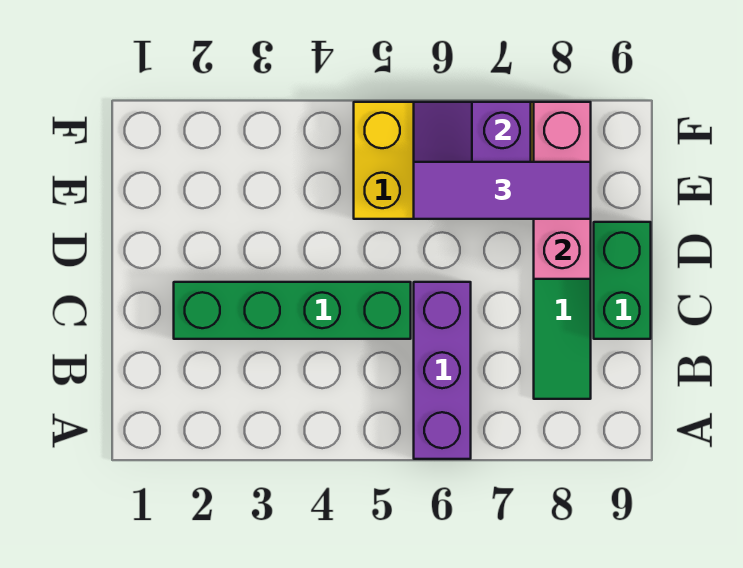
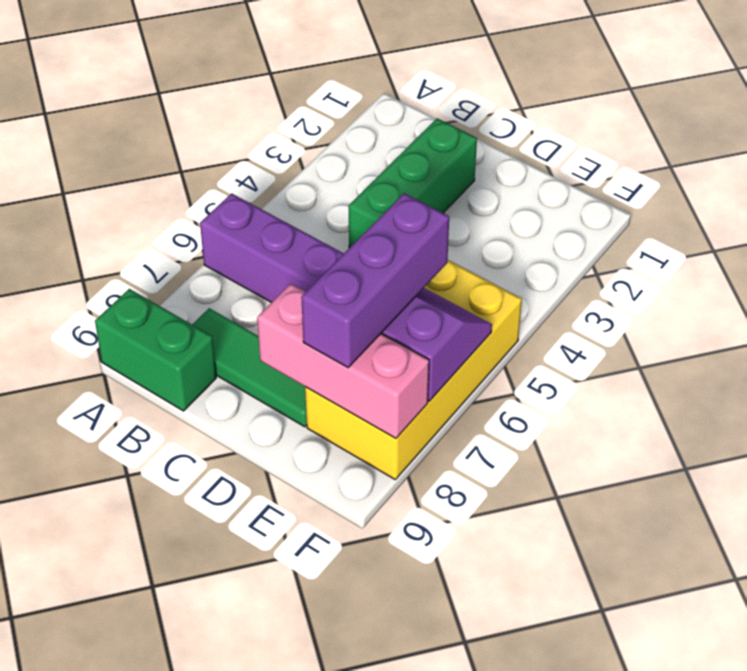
green brick C2:C5 level 1 -> green brick C2:C4 level 1
green brick C9:D9 level 1 -> green brick A9:B9 level 1
purple tile E6:E8 level 3 -> purple brick E6:E8 level 3

